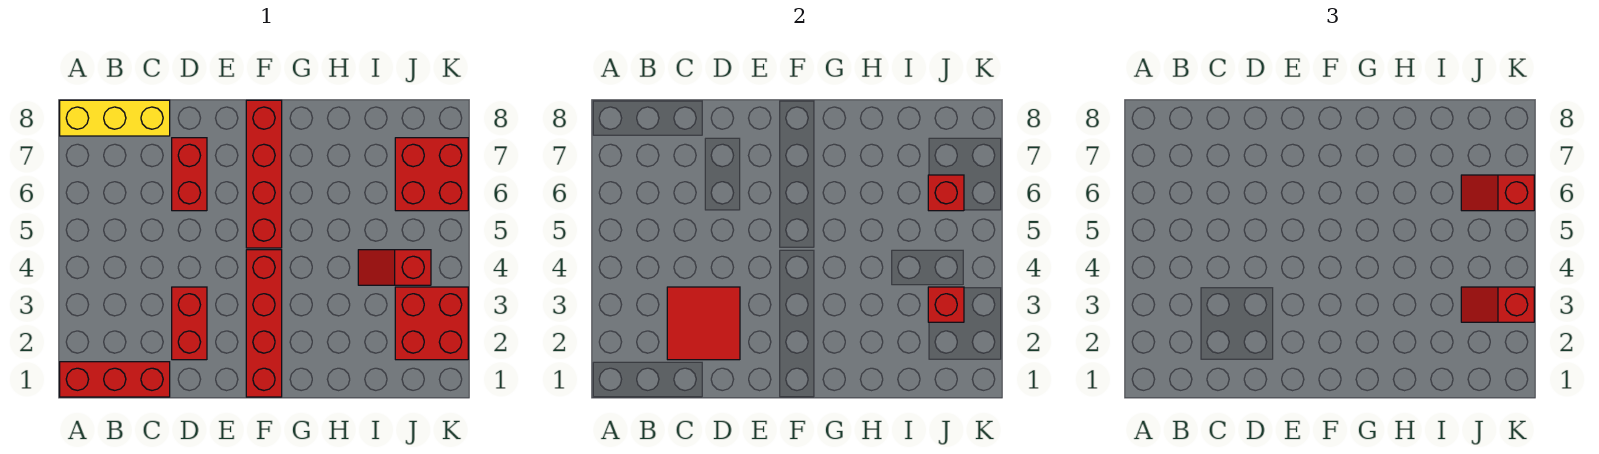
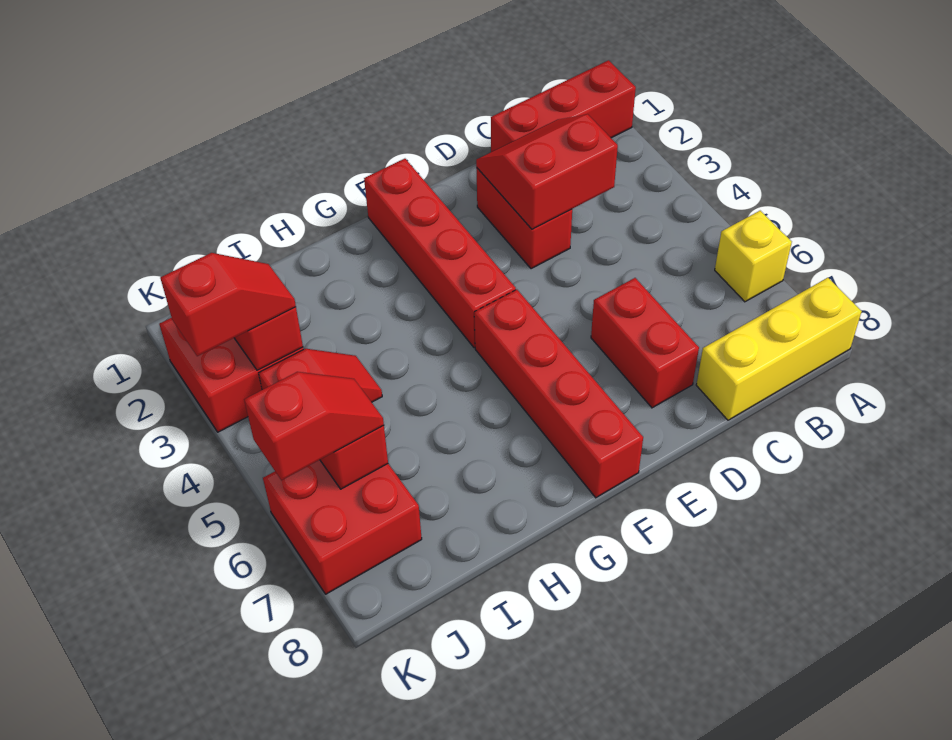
none -> yellow brick A6 level 1
red tile C2:D3 level 2 -> red slope C2:D3 level 2 top 3

